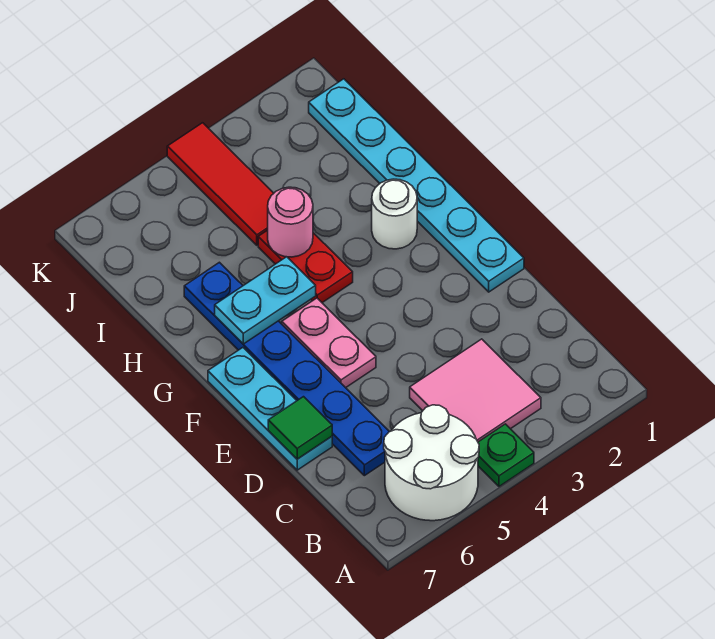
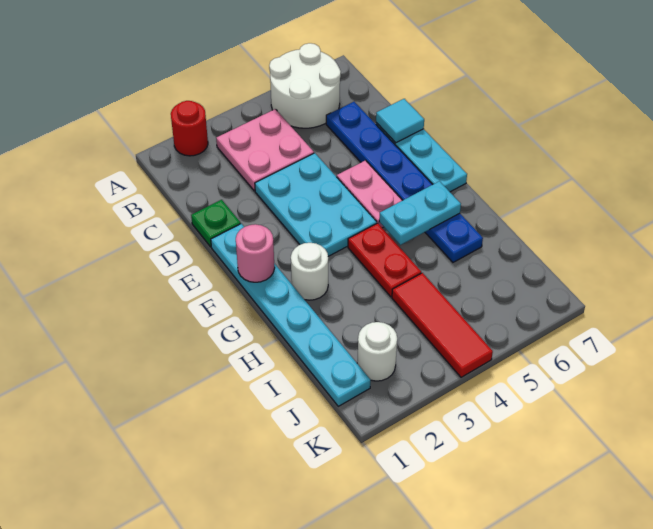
none -> red round brick A2 level 1
green plate A4 level 1 -> green plate D1 level 1
pink tile B3:C4 level 1 -> pink plate B3:C4 level 1
none -> cyan plate D3:F4 level 1
green tile D7 level 2 -> cyan tile D7 level 2
pink round brick H4 level 2 -> pink round brick F1 level 2
none -> white round brick J2 level 1

